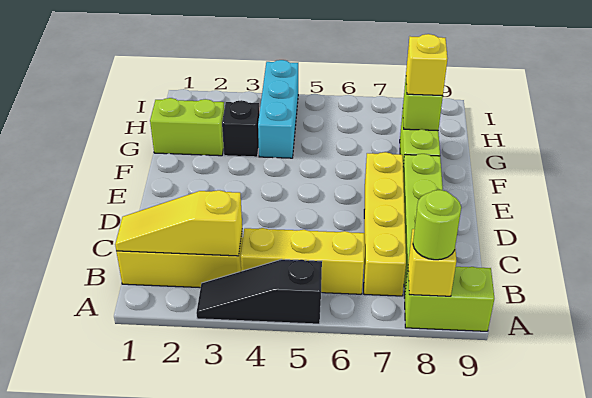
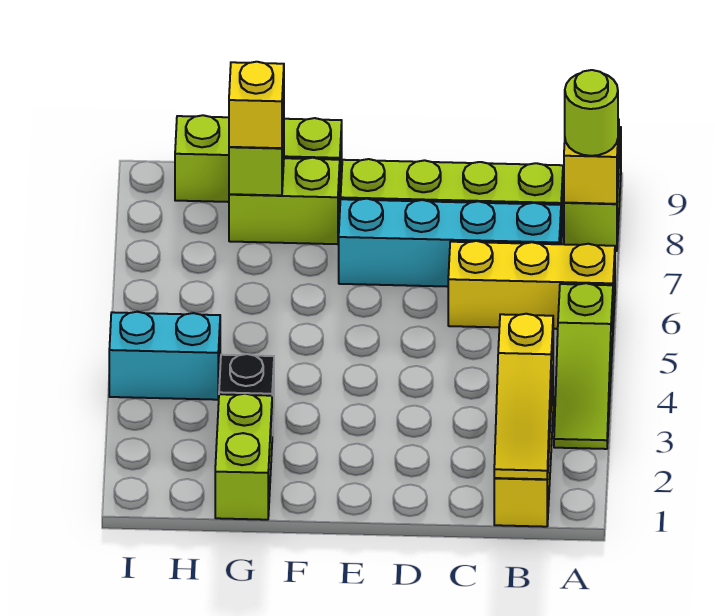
black slope A3:A5 level 1 top 5 -> lime slope A3:A5 level 1 top 5
yellow brick B4:B6 level 1 -> yellow brick A6:C6 level 1
yellow brick B7:E7 level 1 -> cyan brick B7:E7 level 1
none -> lime brick F9:H9 level 1
cyan brick G4:I4 level 1 -> cyan brick H4:I4 level 1

